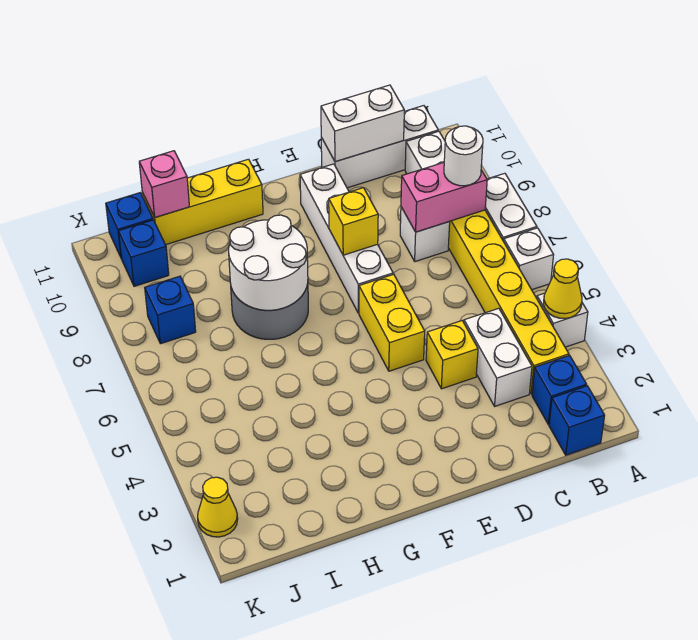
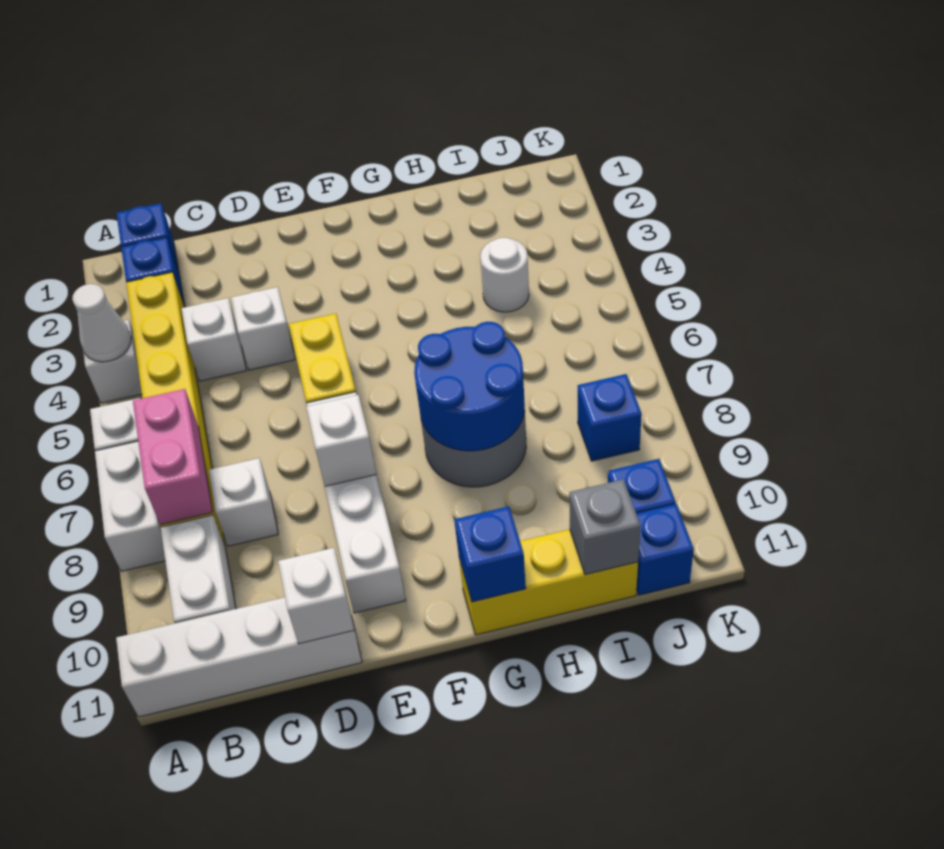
yellow cone A4 level 2 -> white cone A4 level 2
pink brick B8:C8 level 2 -> pink brick B7:B8 level 2
white round brick B8 level 3 -> white round brick I4 level 1
white brick B11:D11 level 1 -> white brick A11:D11 level 1
white brick C3:C4 level 1 -> white brick C4 level 1
white brick C11:D11 level 2 -> white brick D11 level 2
yellow brick D4 level 1 -> white brick D4 level 1
yellow brick E8 level 2 -> white brick E8 level 2
white round brick G7:H8 level 2 -> blue round brick G7:H8 level 2
none -> blue brick G11 level 2
pink brick I11 level 2 -> grey brick I11 level 2
yellow cone K2 level 1 -> none

